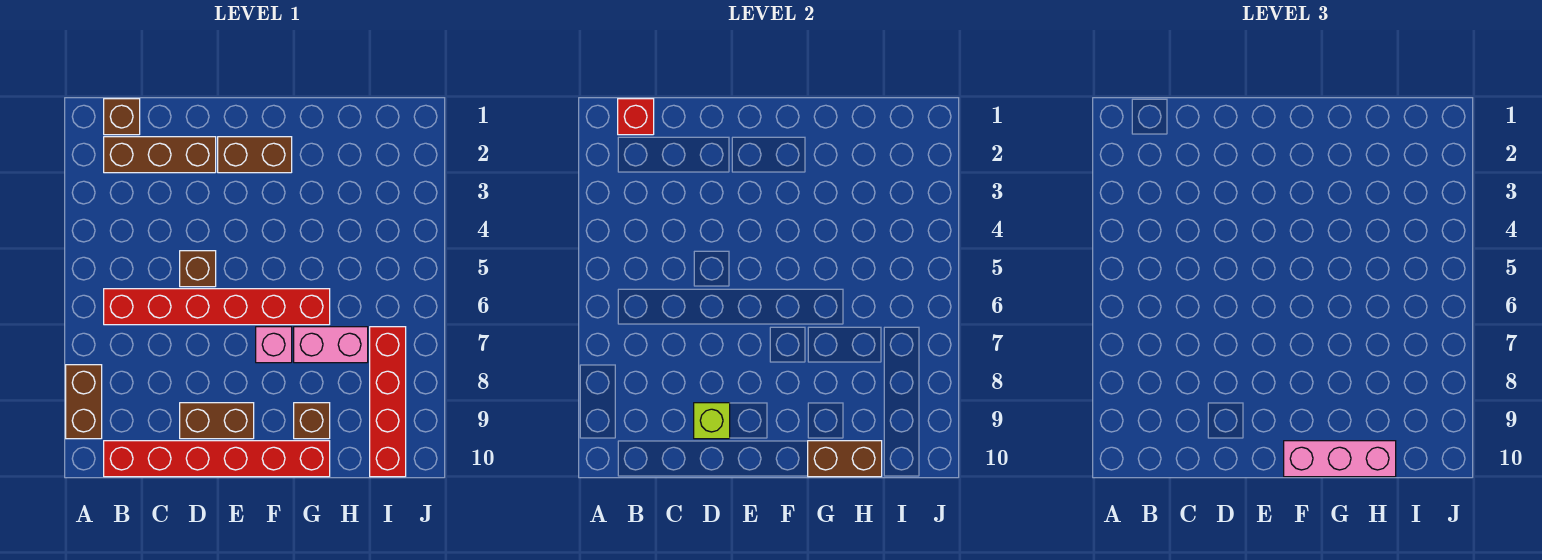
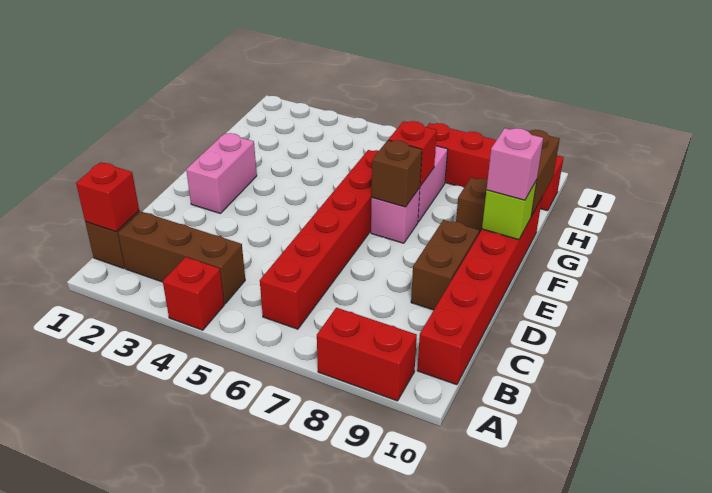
none -> red brick A4 level 1
brown brick A8:A9 level 1 -> red brick A8:A9 level 1
brown brick B2:D2 level 1 -> brown brick B2:B4 level 1
brown brick D5 level 1 -> brown brick F7 level 2
lime brick D9 level 2 -> lime brick F10 level 2
brown brick E2:F2 level 1 -> pink brick E2:F2 level 1
pink brick F10:H10 level 3 -> pink brick F10 level 3
none -> red brick G7 level 2

